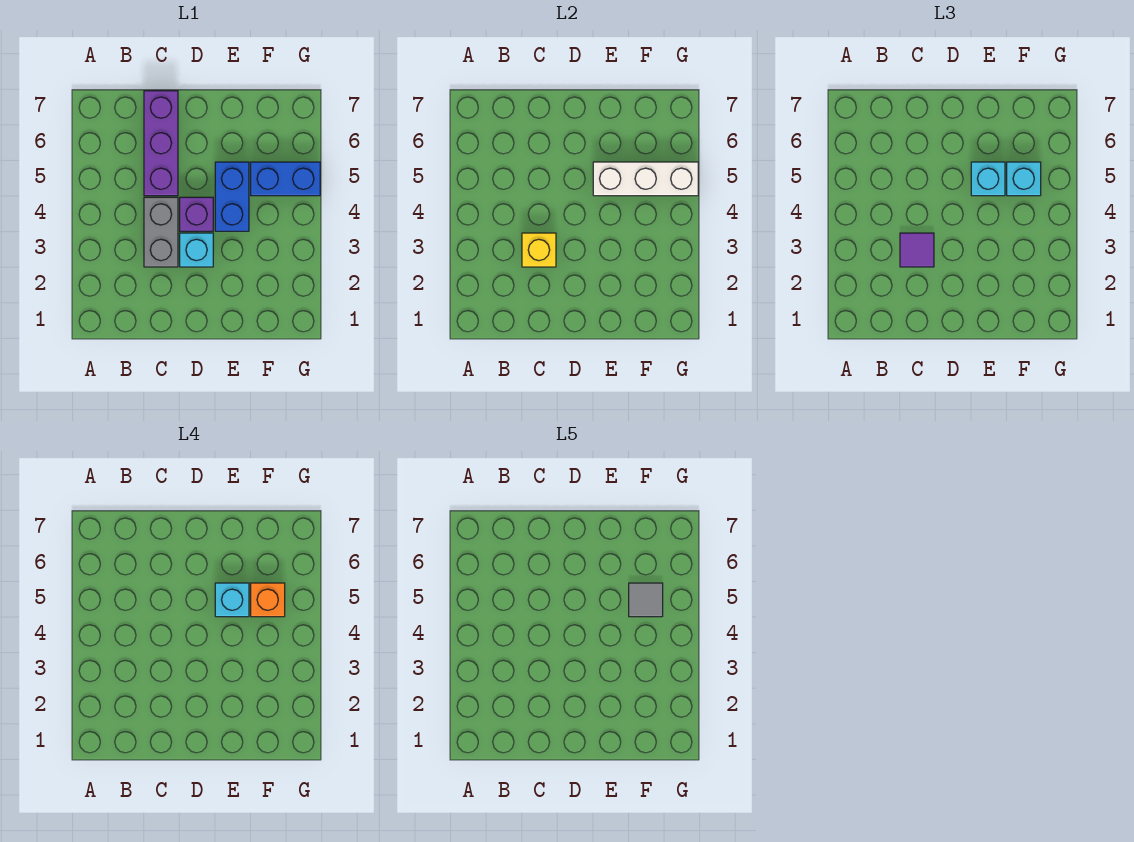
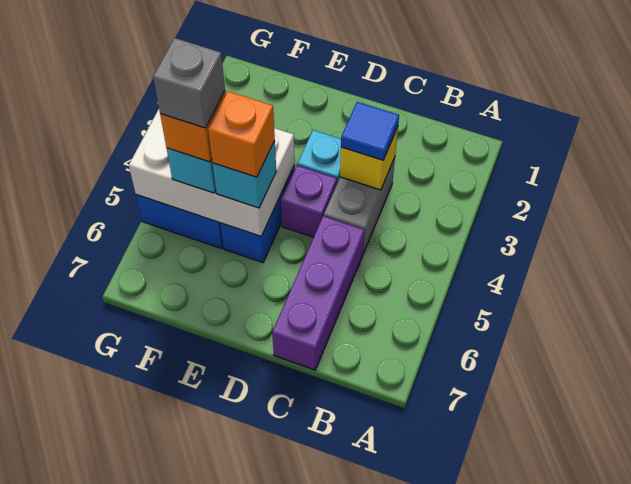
purple tile C3 level 3 -> blue tile C3 level 3
white brick E5:G5 level 2 -> white brick E4:G5 level 2
cyan brick E5 level 4 -> orange brick E5 level 4
grey tile F5 level 5 -> grey brick F5 level 5

